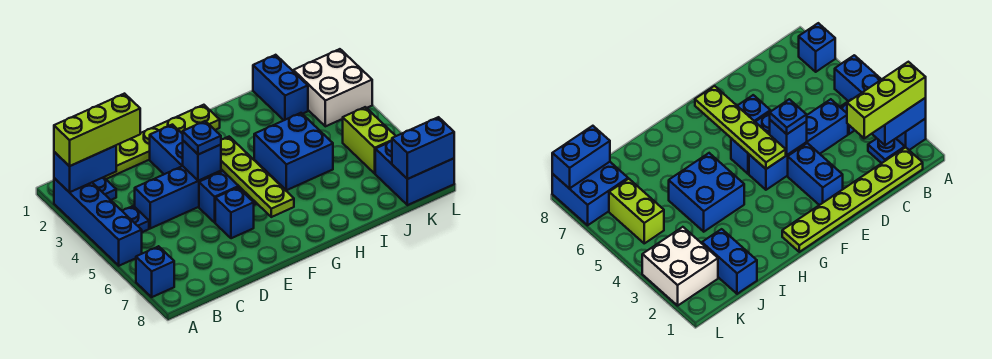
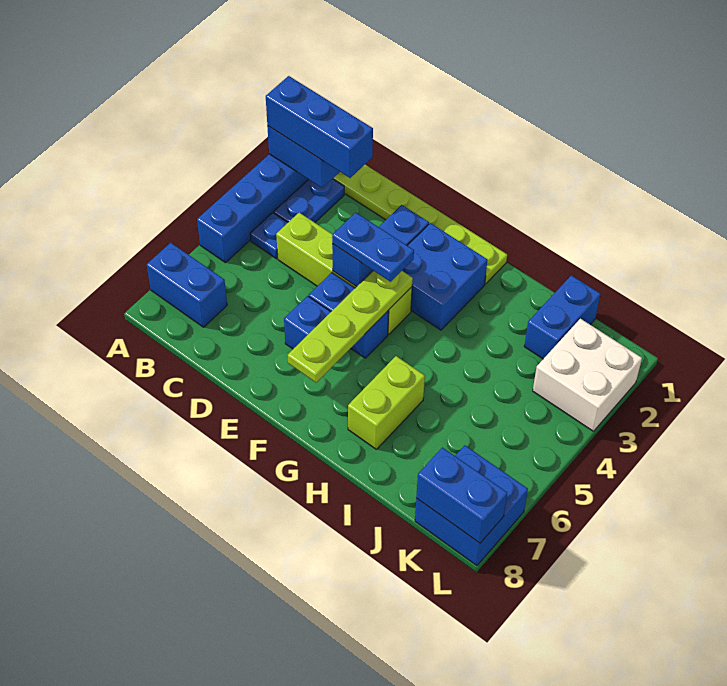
lime brick A2:C2 level 3 -> blue brick A2:C2 level 3
blue brick A7 level 1 -> blue brick A7:B7 level 1
blue plate B2 level 1 -> blue plate B2:B3 level 1
blue brick C4:F4 level 1 -> lime brick C4:F4 level 1
blue plate E4 level 3 -> blue plate E4:F4 level 3
blue brick H4:I5 level 1 -> blue brick F2:G3 level 1
lime brick K5:K6 level 1 -> lime brick H6:H7 level 1

